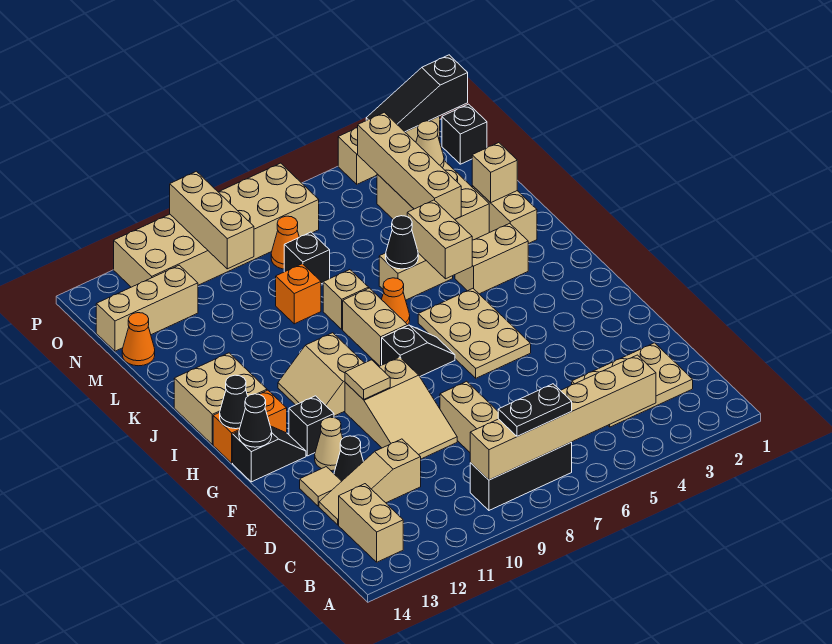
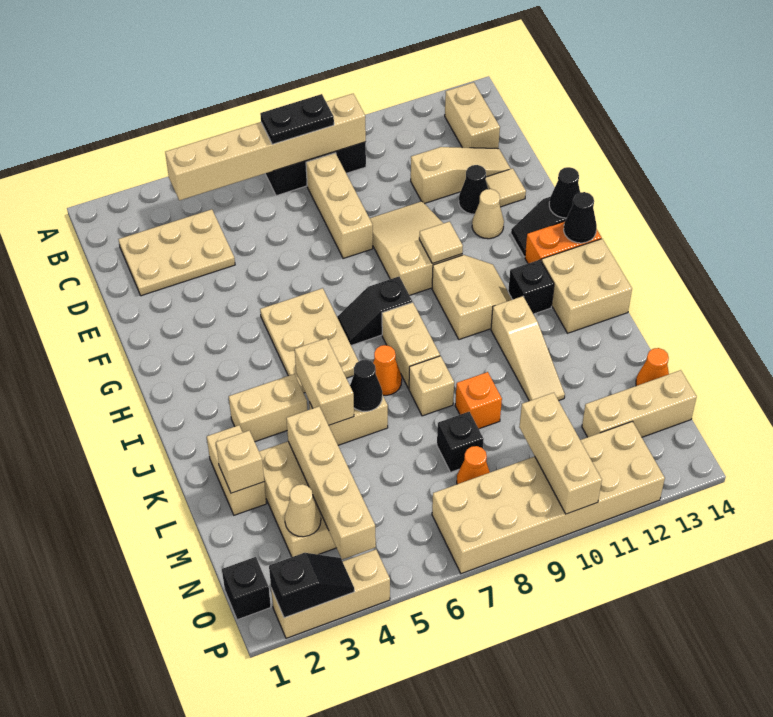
black brick G12 level 1 -> black brick I12 level 1
none -> tan slope J11:L11 level 1 top J
black slope P1:P3 level 2 top 1 -> black slope P2:P3 level 2 top 2

